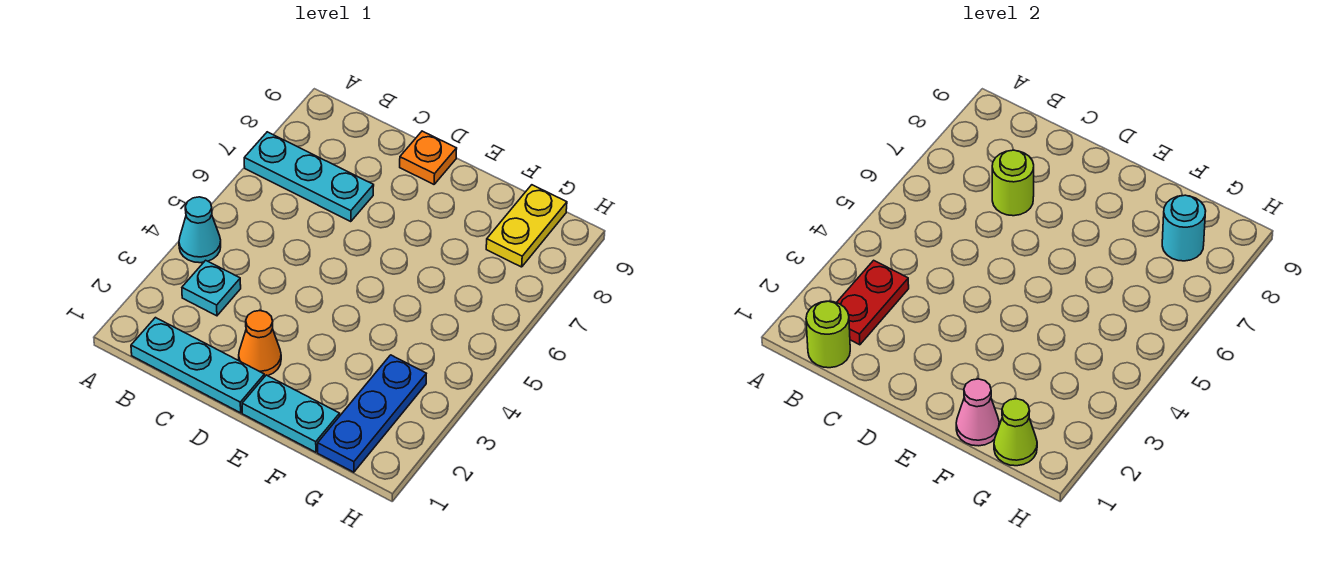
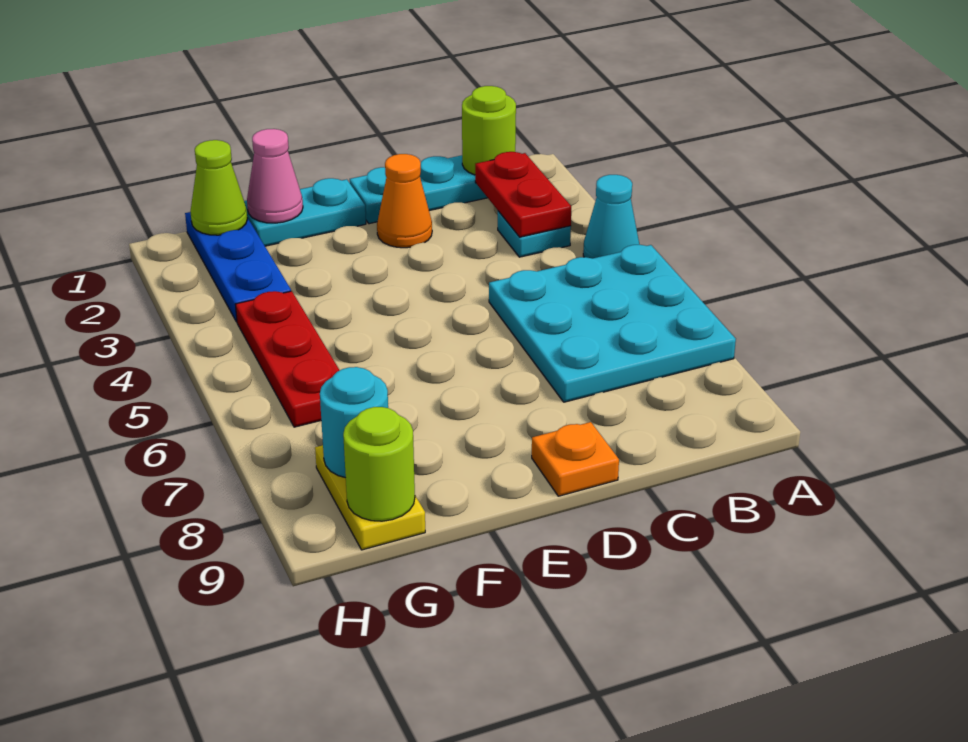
cyan plate A7:C7 level 1 -> cyan plate A5:C7 level 1
lime round brick C7 level 2 -> lime round brick G9 level 2
none -> red plate G4:G6 level 1

